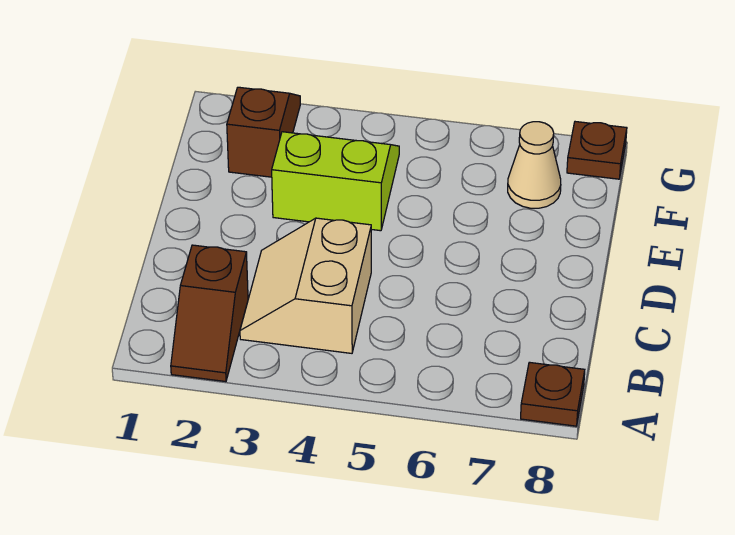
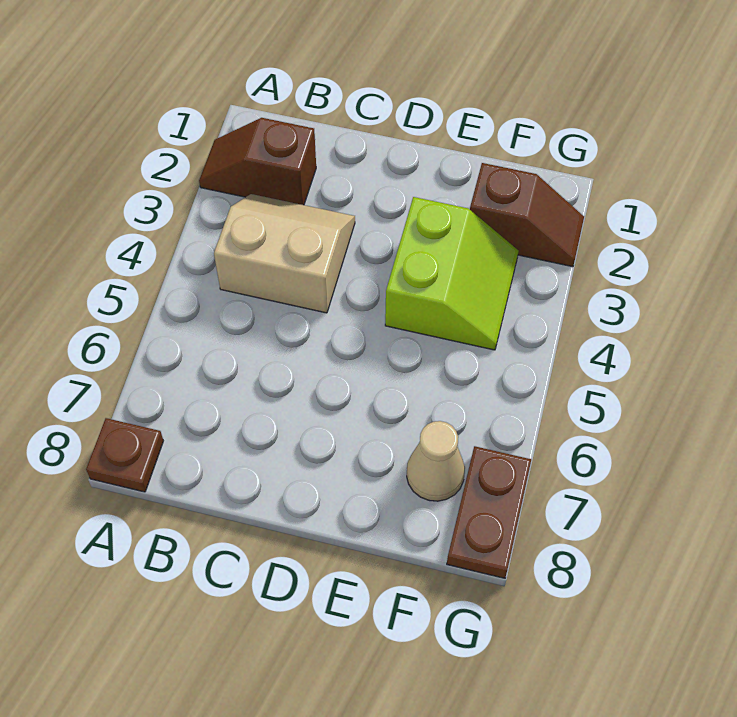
brown plate G8 level 1 -> brown plate G7:G8 level 1

